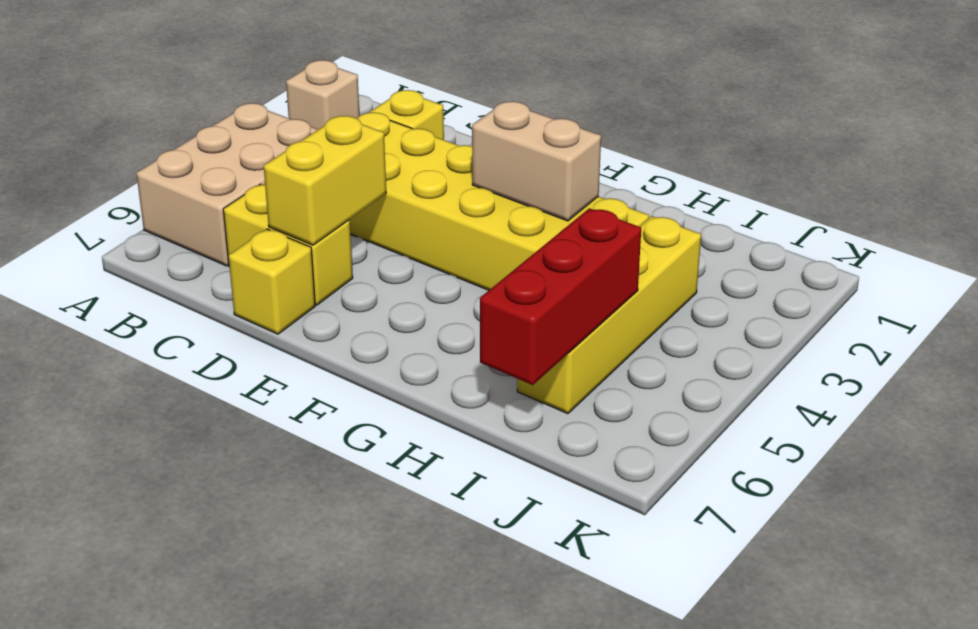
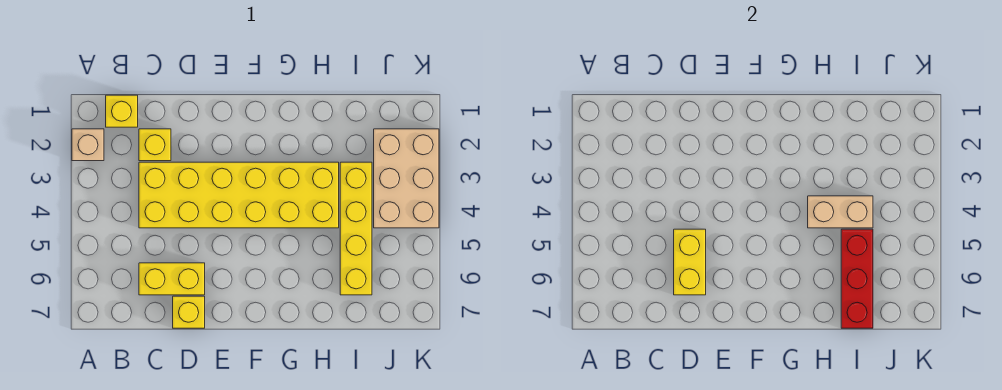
tan brick A4:B6 level 1 -> tan brick J2:K4 level 1
none -> yellow brick B1 level 1
tan brick F3:G3 level 2 -> tan brick H4:I4 level 2

